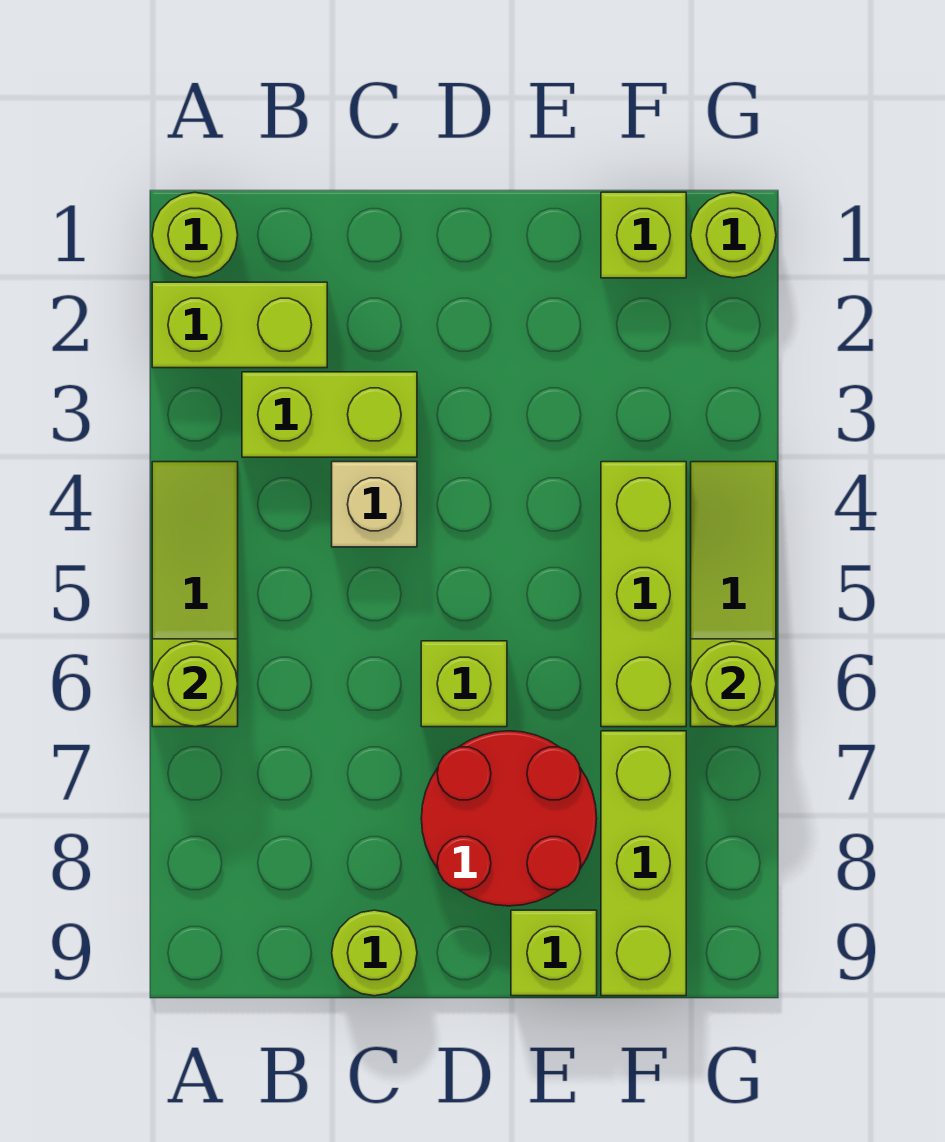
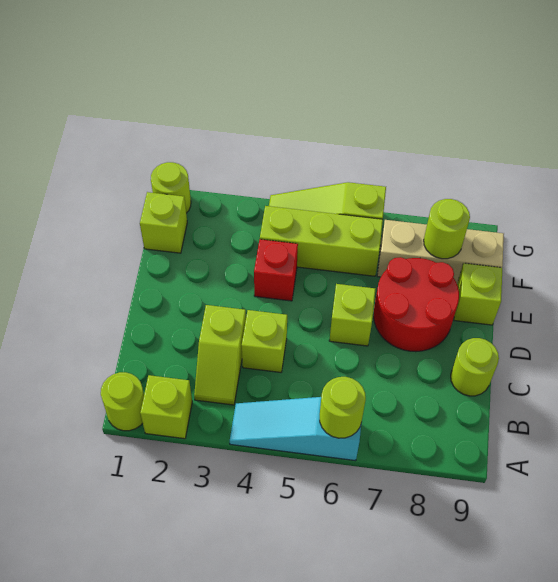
lime brick A2:B2 level 1 -> lime brick A2 level 1
lime slope A4:A6 level 1 top 6 -> cyan slope A4:A6 level 1 top 6
lime brick B3:C3 level 1 -> lime slope B3:C3 level 1 top C
tan brick C4 level 1 -> lime brick C4 level 1
none -> red brick E4 level 1
lime brick F7:F9 level 1 -> tan brick F7:F9 level 1
lime round brick G6 level 2 -> lime round brick F8 level 2

